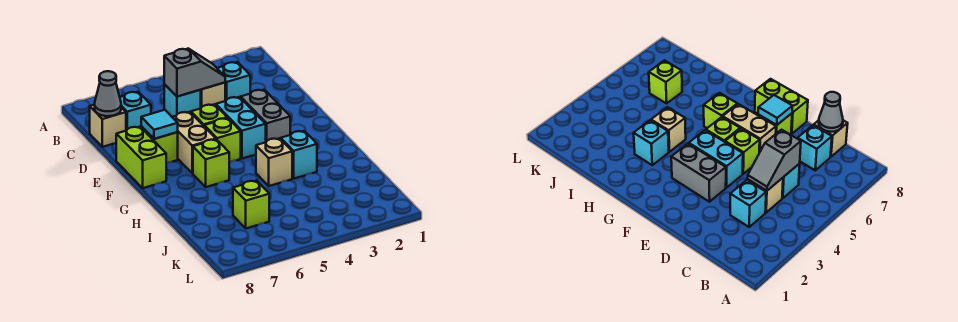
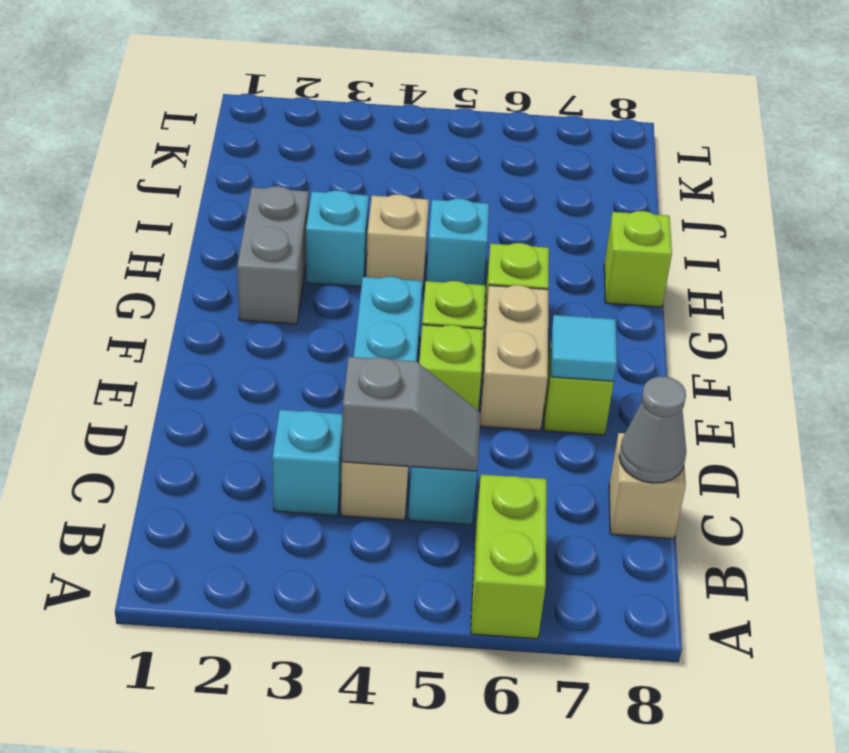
grey slope C4:C5 level 2 top 5 -> grey slope C4:C5 level 2 top 4
cyan brick C7 level 1 -> cyan brick H5 level 1
grey brick E3:F3 level 1 -> grey brick G2:H2 level 1
lime brick E8:F8 level 1 -> lime brick A6:B6 level 1
lime brick J6 level 1 -> lime brick H8 level 1

